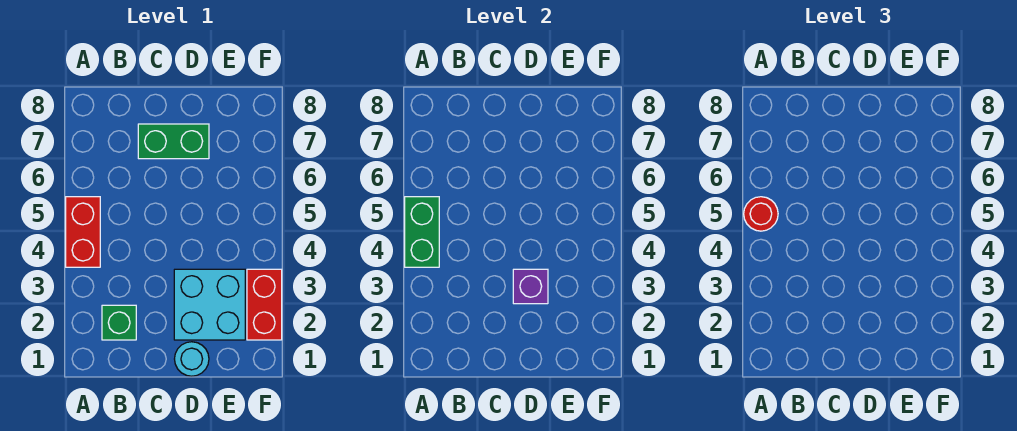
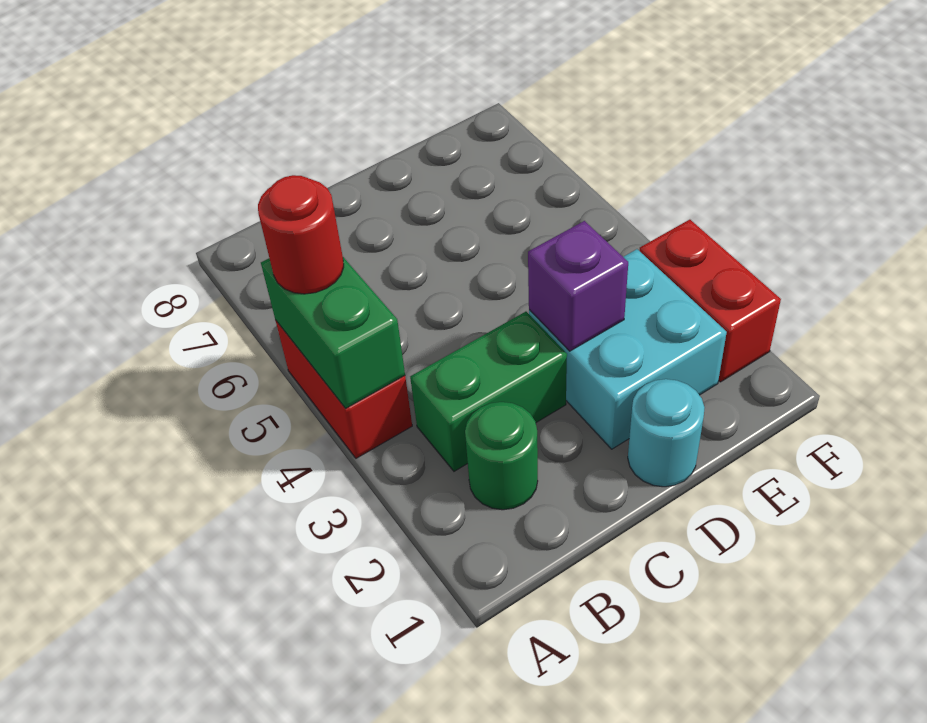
green brick B2 level 1 -> green round brick B2 level 1
green brick C7:D7 level 1 -> green brick B3:C3 level 1

